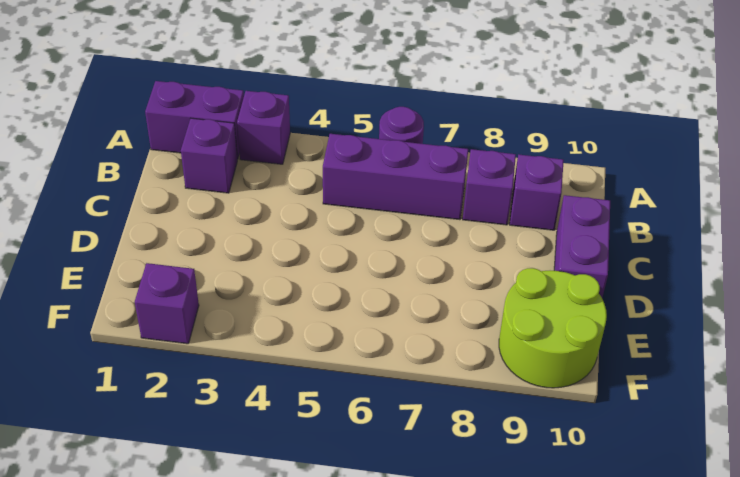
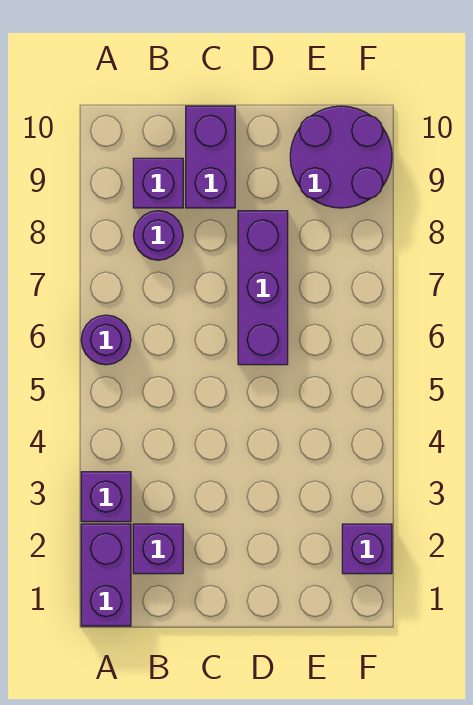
purple brick B5:B7 level 1 -> purple brick D6:D8 level 1
purple brick B8 level 1 -> purple round brick B8 level 1
purple brick C10:D10 level 1 -> purple brick C9:C10 level 1
lime round brick E9:F10 level 1 -> purple round brick E9:F10 level 1

